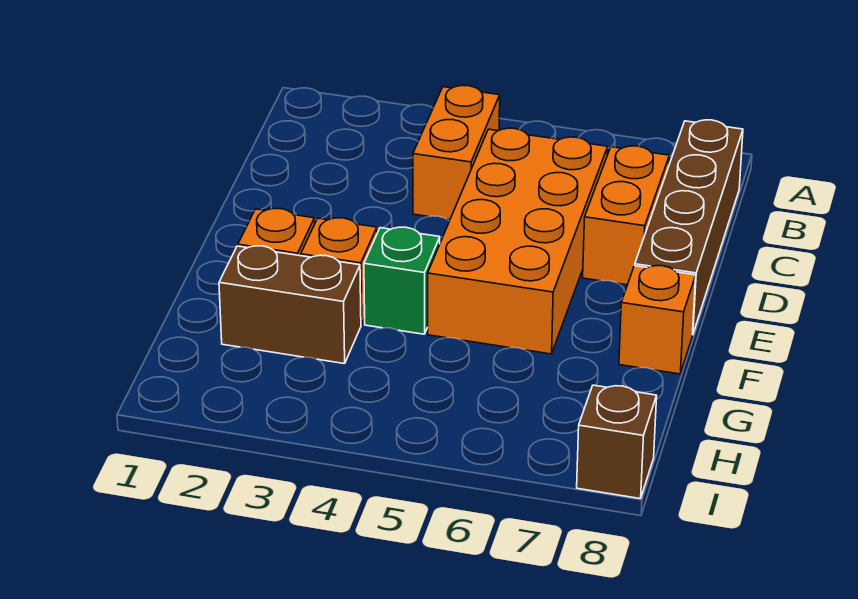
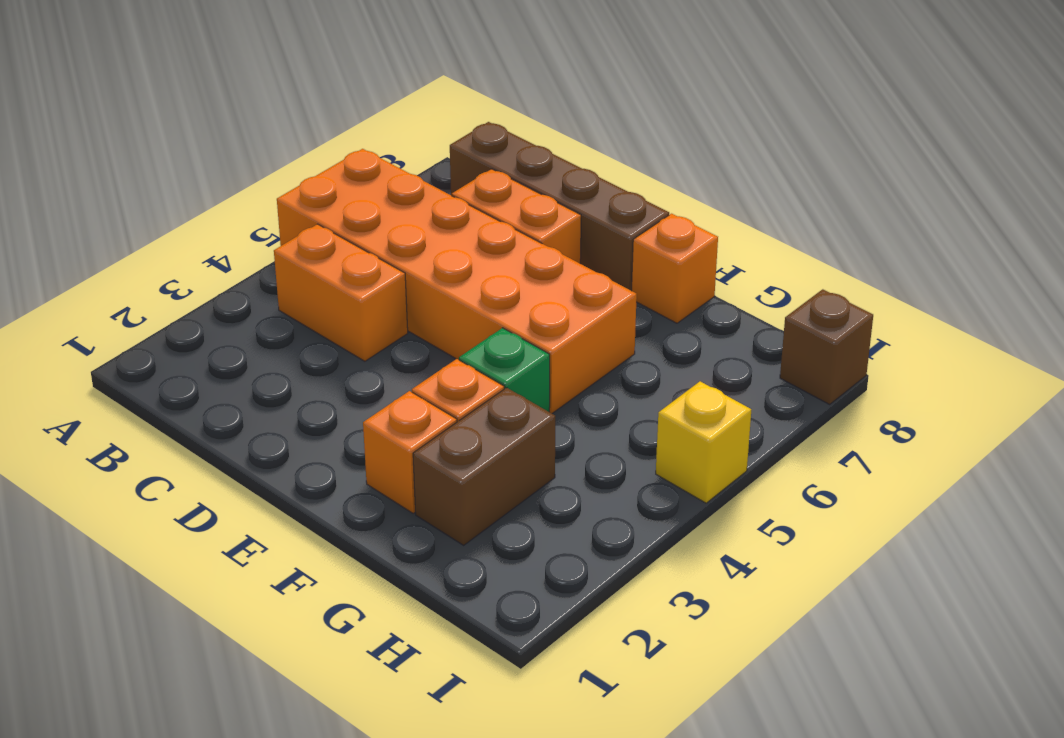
orange brick C5:F6 level 1 -> orange brick A5:F6 level 1
none -> yellow brick I5 level 1

